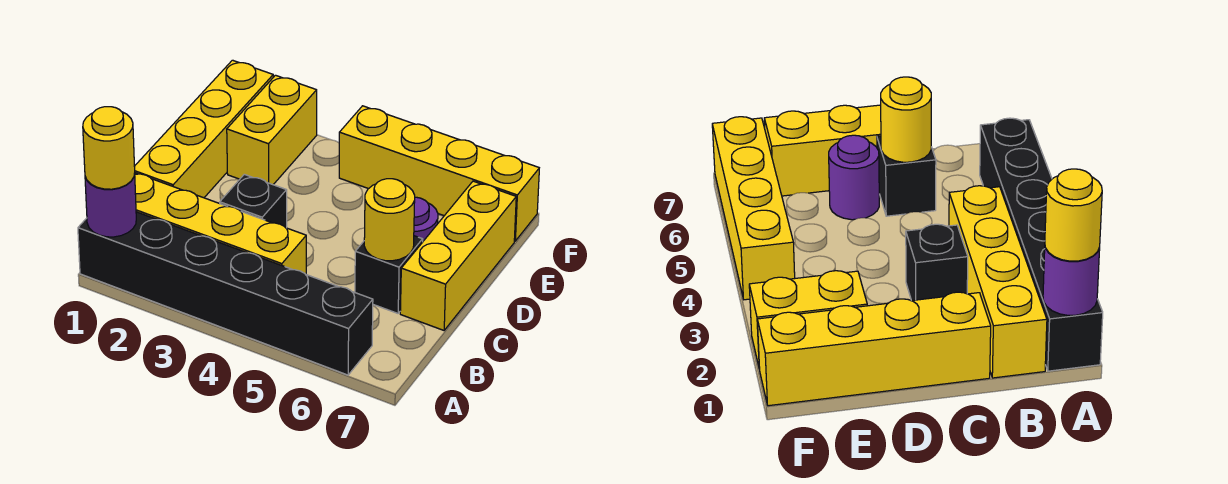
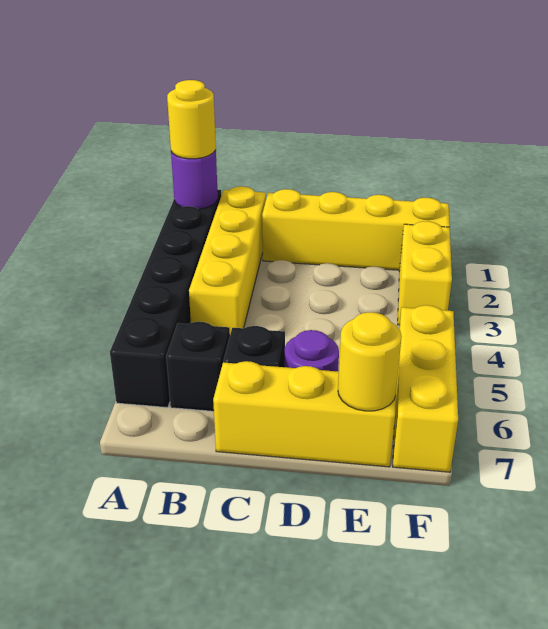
black brick C3 level 1 -> black brick B6 level 1
yellow round brick C6 level 2 -> yellow round brick E7 level 2
yellow brick E2:F2 level 1 -> yellow brick F2:F3 level 1
yellow brick F4:F7 level 1 -> yellow brick F5:F7 level 1

